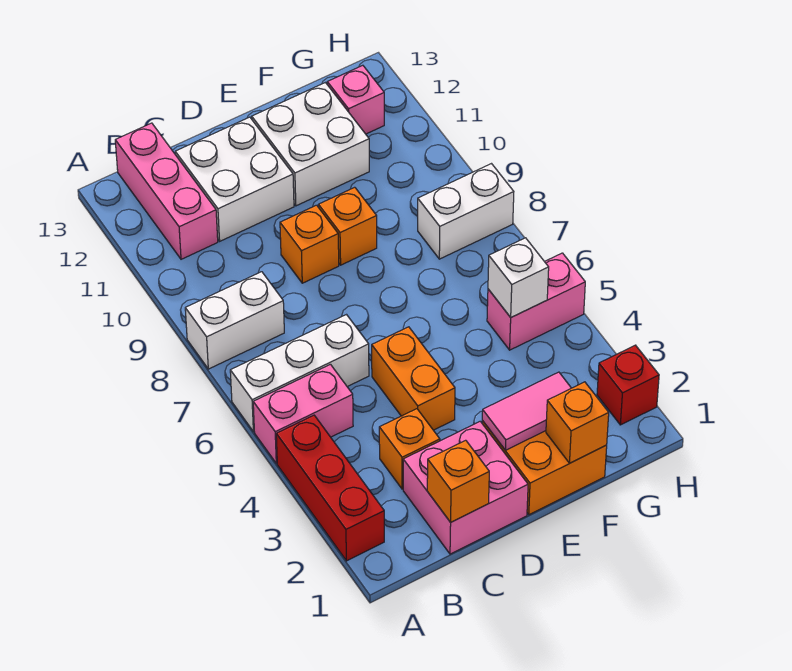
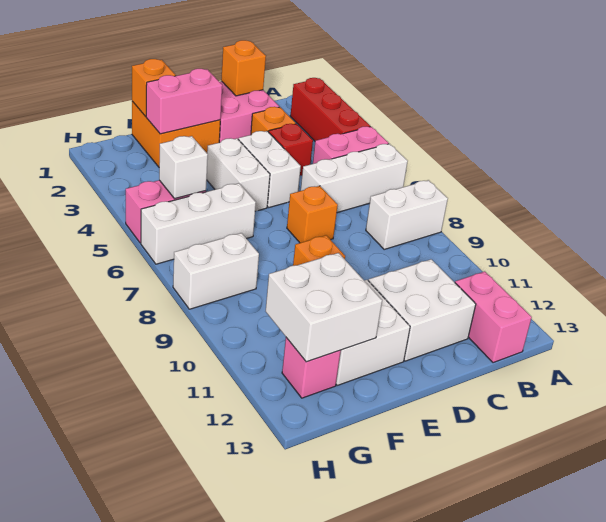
pink brick B11:B13 level 1 -> pink brick B12:B13 level 1
orange brick D4:D5 level 1 -> white brick D4:D5 level 1
orange brick D9 level 1 -> orange brick D7 level 1
pink tile E2:F2 level 2 -> pink brick E2:F2 level 2
none -> white brick E4:E5 level 1
none -> white brick F6:H6 level 1
none -> white brick F11:G12 level 2
red brick H2 level 1 -> red brick C4 level 1

